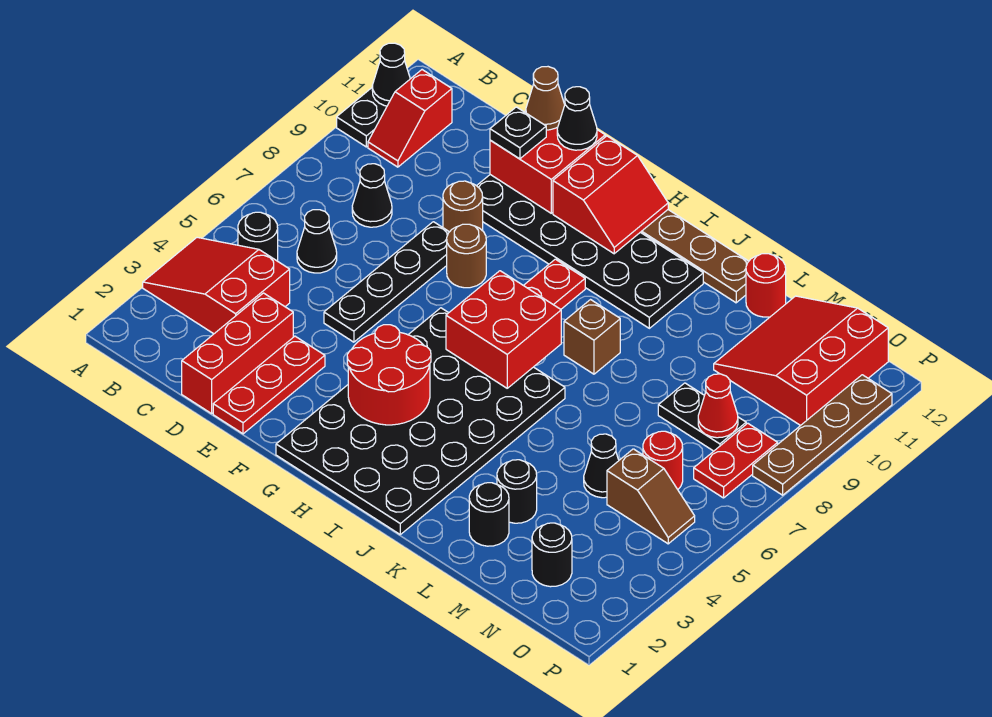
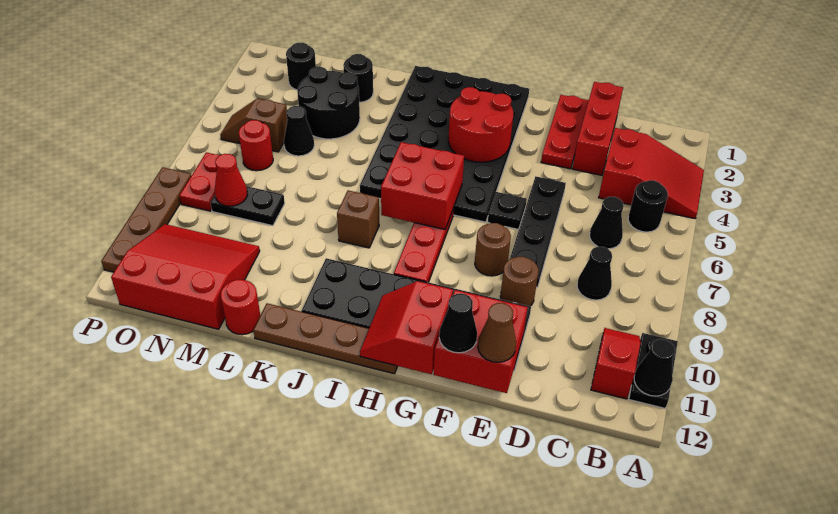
black plate E11 level 3 -> black plate F6 level 1
black round brick L3 level 1 -> black round brick L3:M4 level 1
red slope M10:O12 level 1 top O -> red slope M10:O12 level 1 top 12

